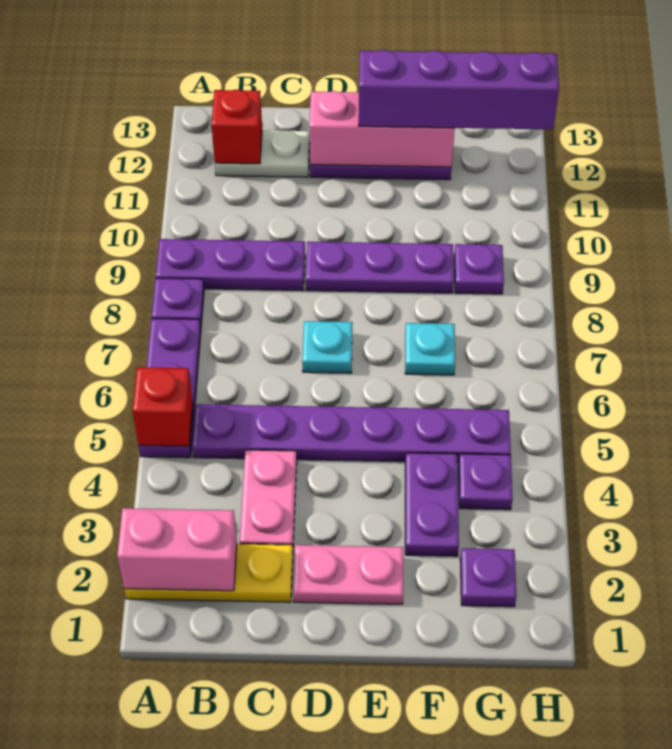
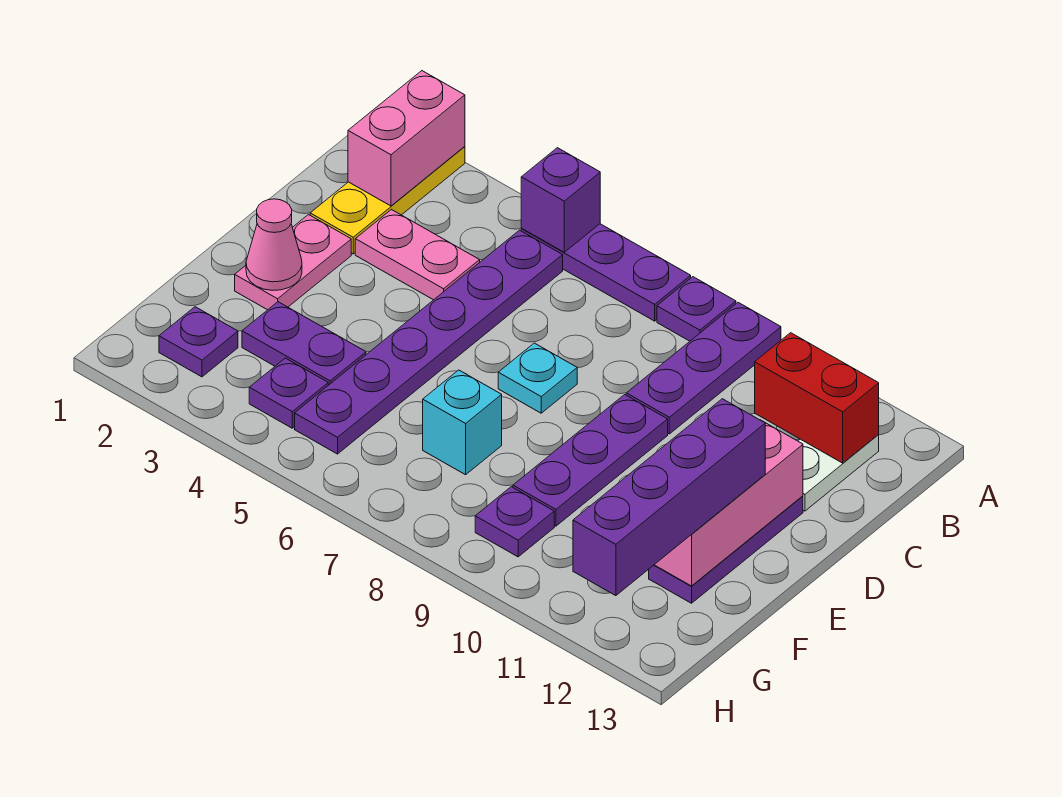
red brick A5 level 2 -> purple brick A5 level 2
red brick B12 level 2 -> red brick B11:B12 level 2
none -> pink cone E2 level 2
cyan plate F7 level 1 -> cyan brick F7 level 1

